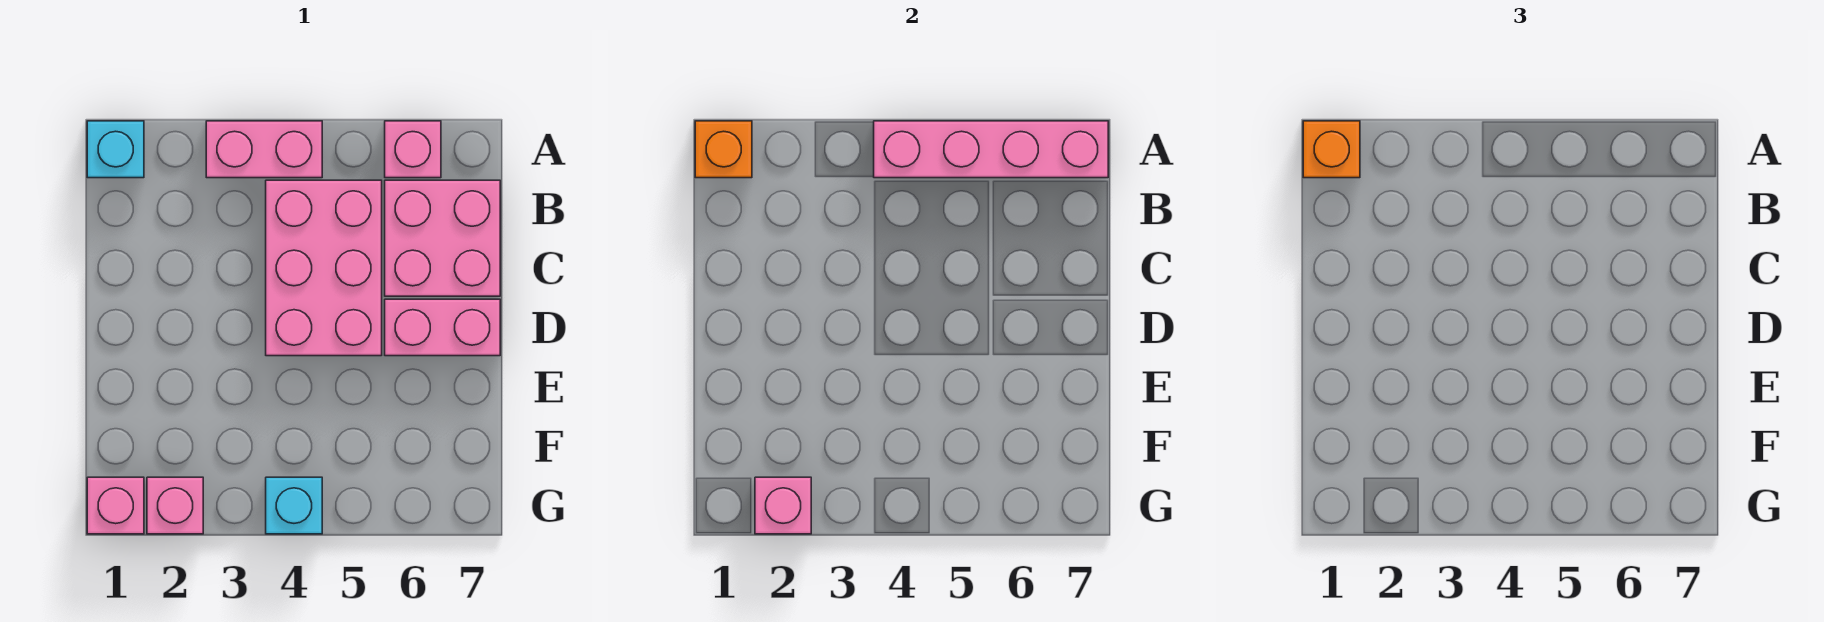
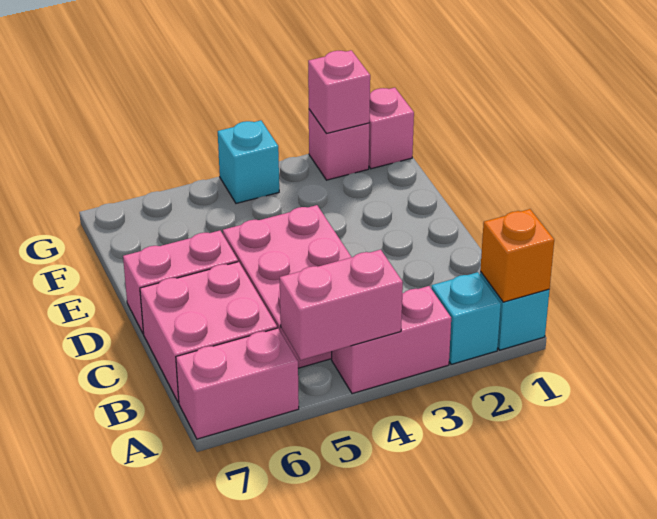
orange brick A1 level 3 -> none
none -> cyan brick A2 level 1
pink brick A4:A7 level 2 -> pink brick A4:A5 level 2
pink brick A6 level 1 -> pink brick A6:A7 level 1

